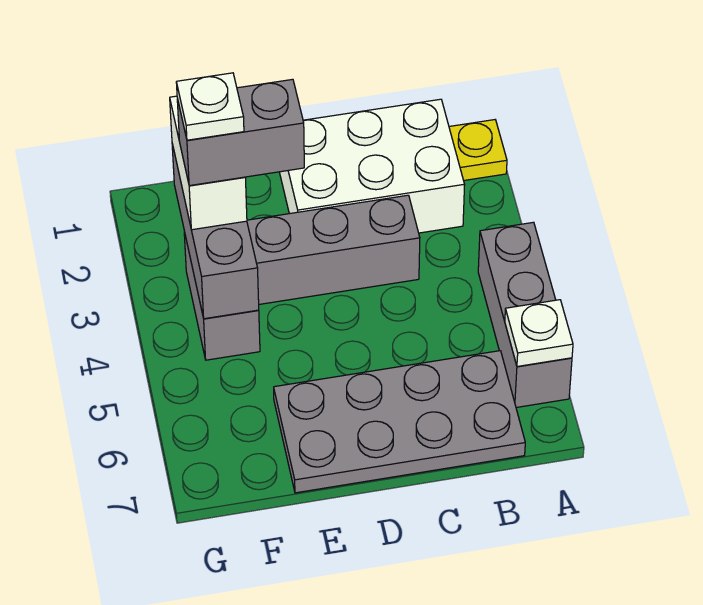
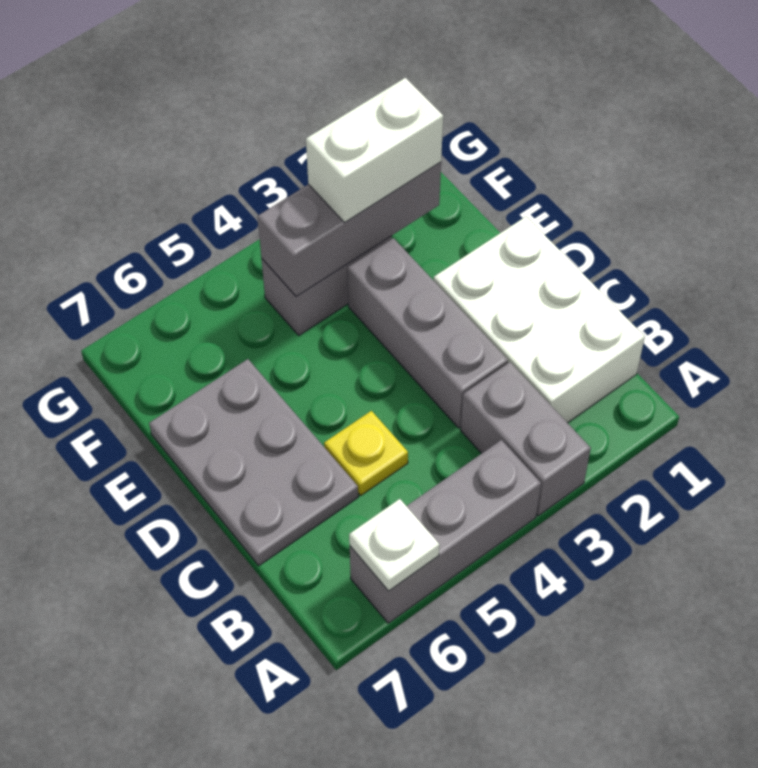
yellow plate A1 level 1 -> yellow plate C5 level 1
grey plate B6:E7 level 1 -> grey plate C6:E7 level 1
grey brick E3:F3 level 4 -> grey brick A3:B3 level 1
white plate F3 level 5 -> none

